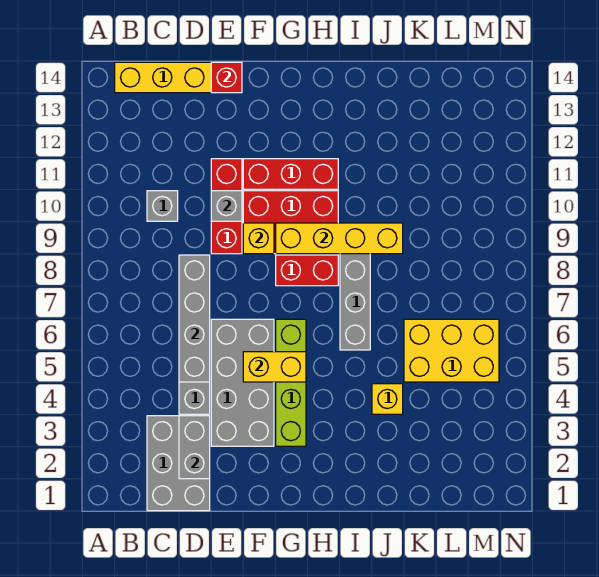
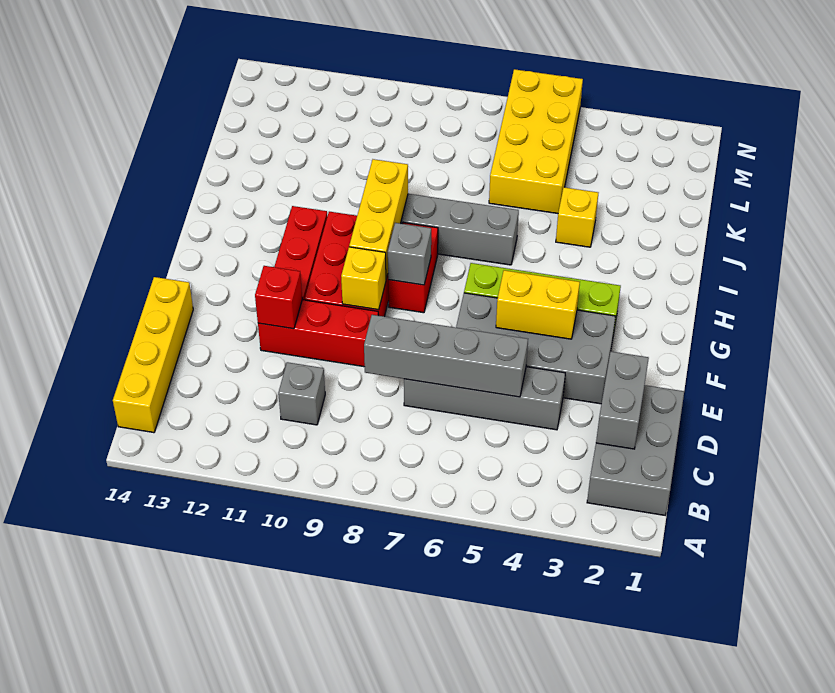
grey brick C1:D3 level 1 -> grey brick B1:D2 level 1
grey brick D2:D3 level 2 -> grey brick C2:D2 level 2
grey brick E10 level 2 -> grey brick G8 level 2
red brick E14 level 2 -> red brick E11 level 2
yellow brick F5:G5 level 2 -> yellow brick F4:F5 level 2
yellow brick G9:J9 level 2 -> yellow brick G9:I9 level 2
yellow brick K5:M6 level 1 -> yellow brick K5:N6 level 1

